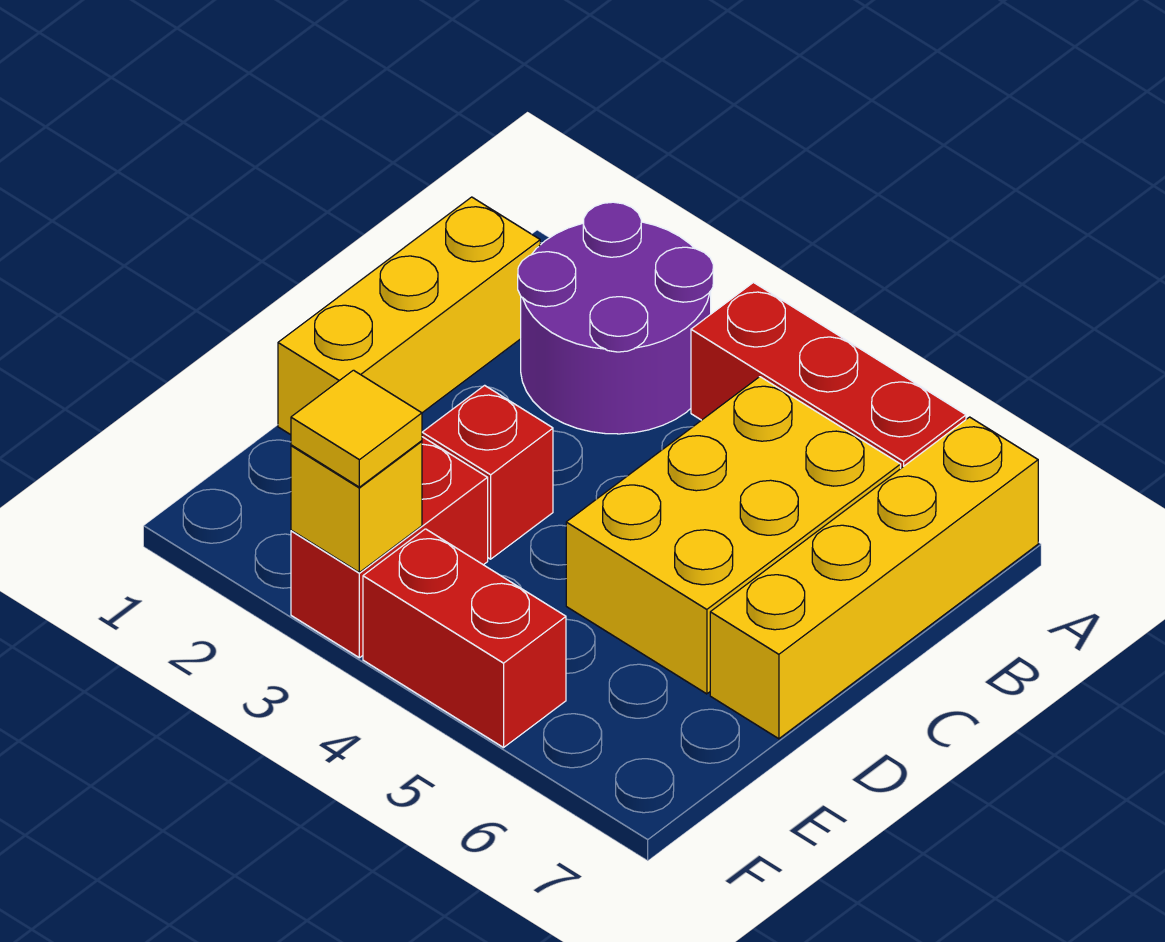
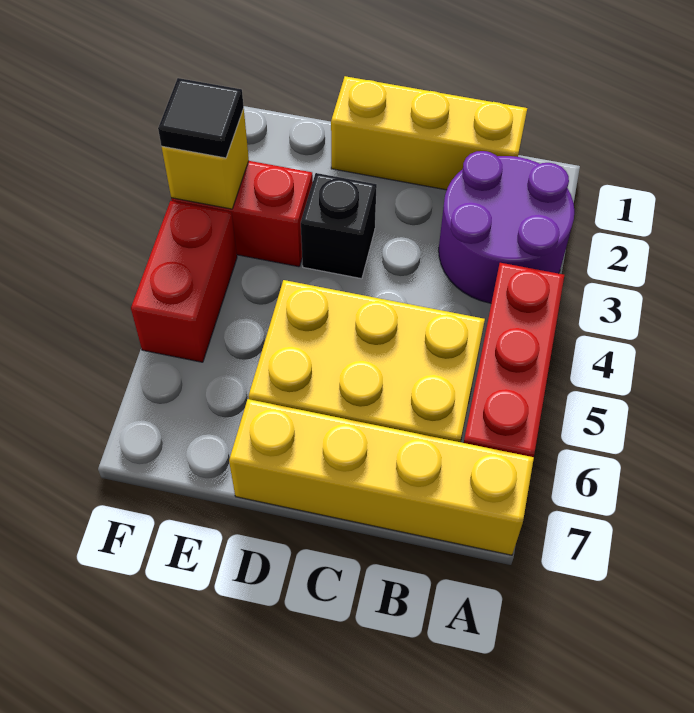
red brick D3 level 1 -> black brick D3 level 1
yellow tile F3 level 3 -> black tile F3 level 3

